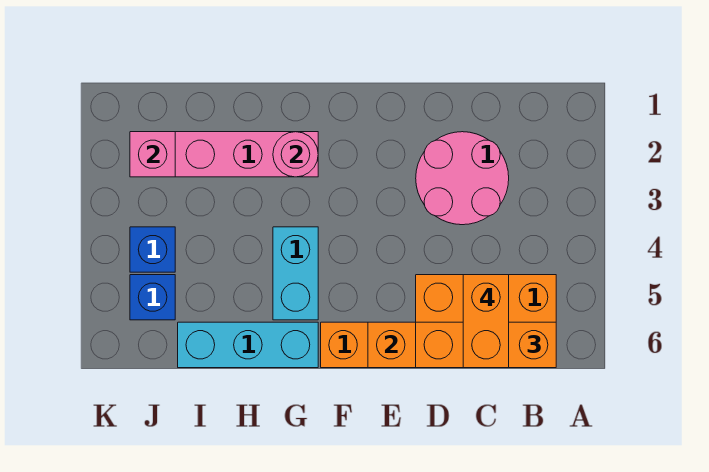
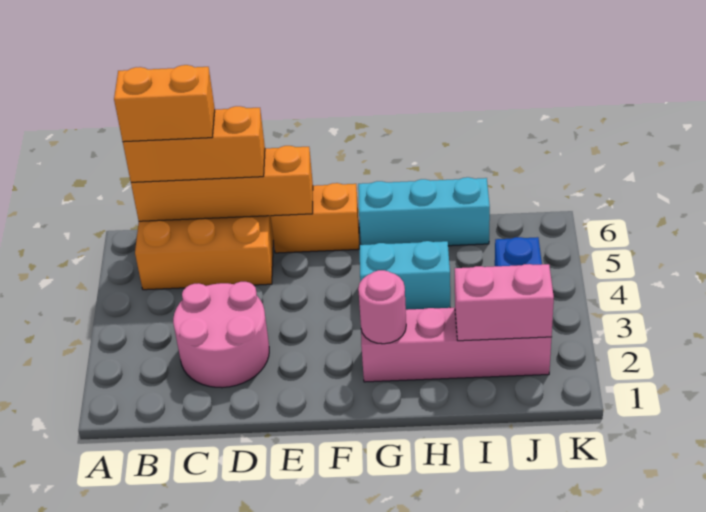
orange brick C5:C6 level 4 -> orange brick B6:C6 level 4
cyan brick G4:G5 level 1 -> cyan brick G4:H4 level 1
pink brick J2 level 2 -> pink brick I2:J2 level 2
blue brick J5 level 1 -> none

